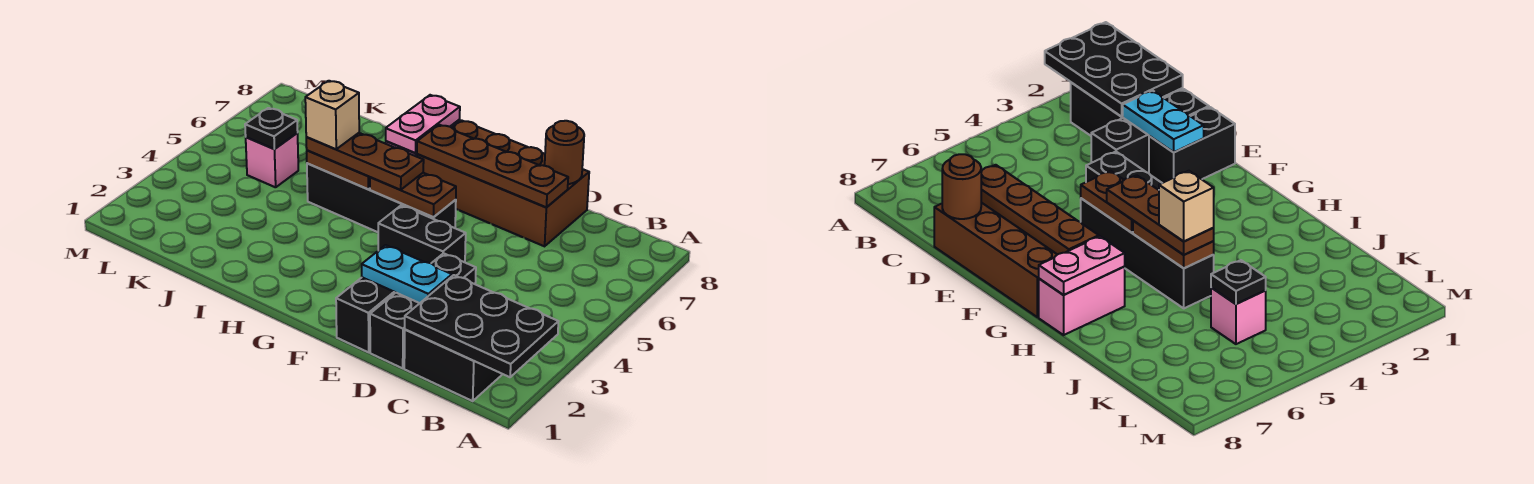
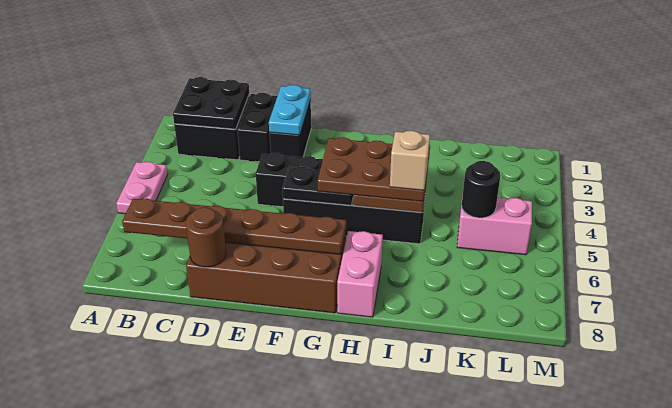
black plate A1:C2 level 2 -> black plate B1:C2 level 2
black brick D1:D3 level 1 -> black brick D1:D2 level 1
cyan plate D2:E2 level 2 -> cyan plate E1:E2 level 2
brown plate D7:G7 level 2 -> brown plate B7:G7 level 2
brown plate F5:G5 level 2 -> black plate F5:G5 level 2
brown plate G5:I5 level 3 -> brown plate G4:I5 level 3
pink plate H7:H8 level 2 -> pink plate A4:A5 level 1
pink brick K5 level 1 -> pink brick K5:L5 level 1
black plate K5 level 2 -> black round brick K5 level 2

